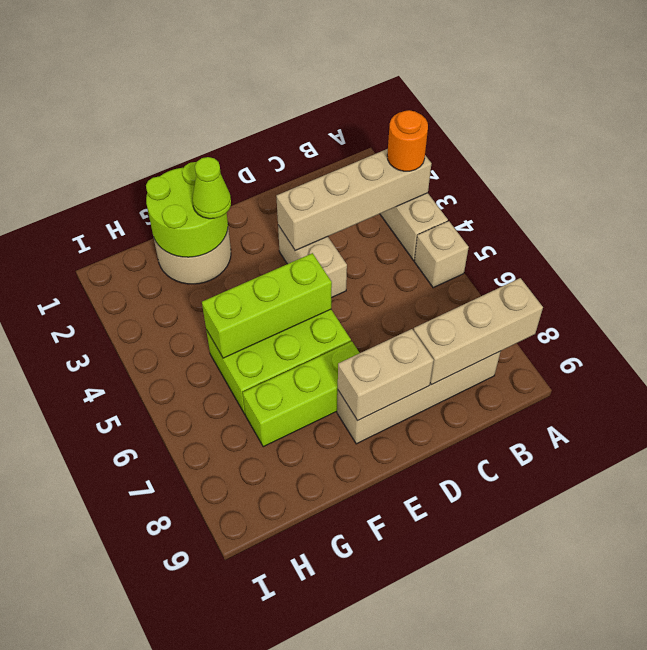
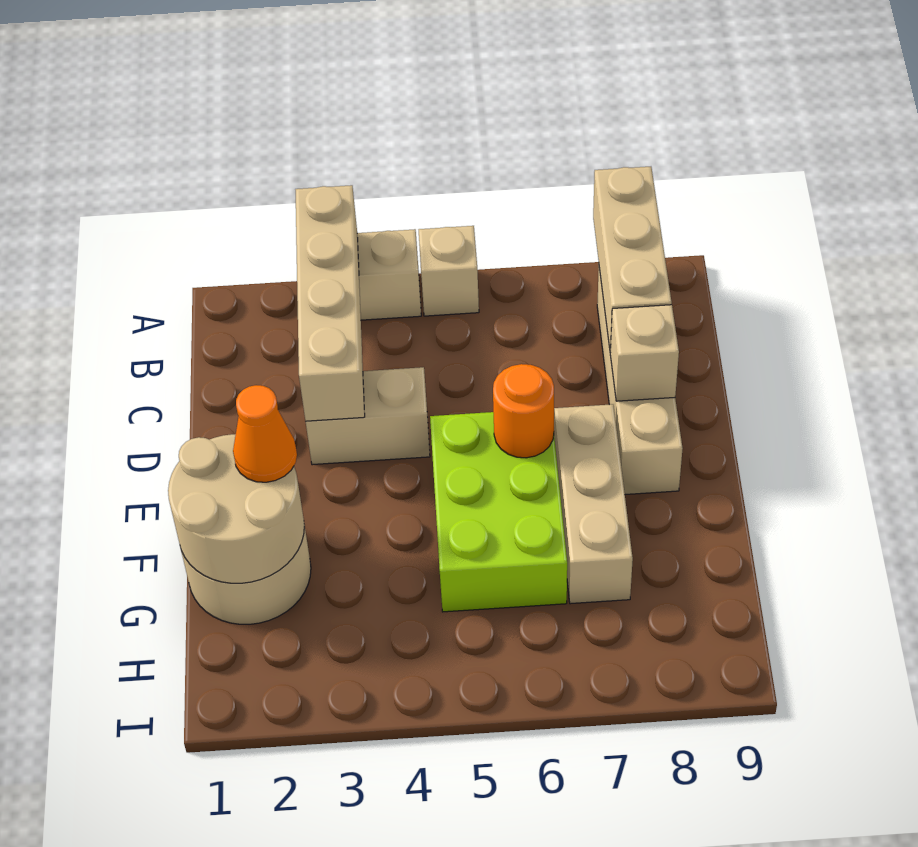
orange round brick A3 level 3 -> orange round brick E6 level 2
tan brick D8:E8 level 2 -> tan brick D8 level 2
lime brick E5:G5 level 2 -> none
lime brick E7:G7 level 1 -> tan brick E7:G7 level 1
lime round brick F1:G2 level 2 -> tan round brick F1:G2 level 2
lime cone F2 level 3 -> orange cone F2 level 3

